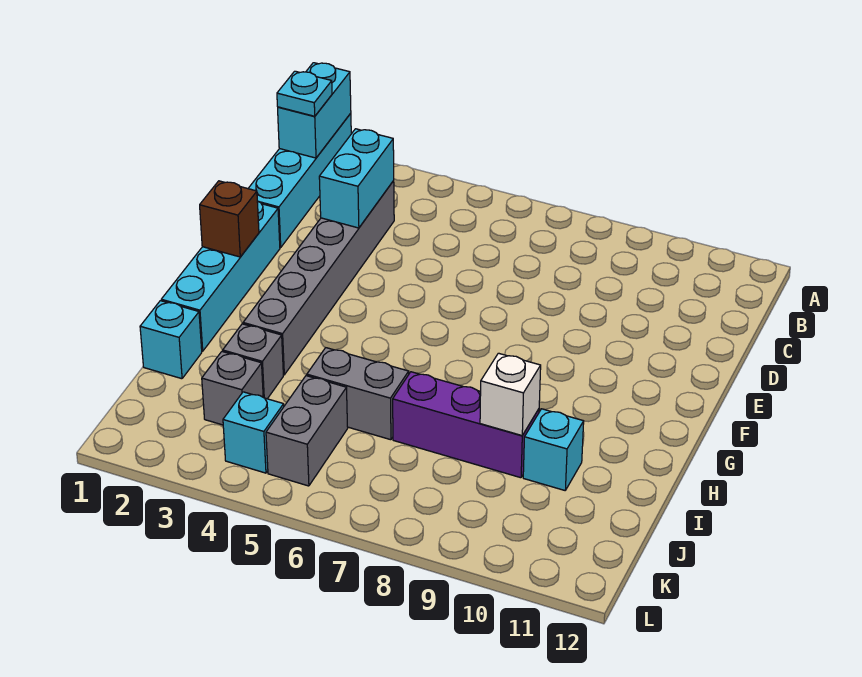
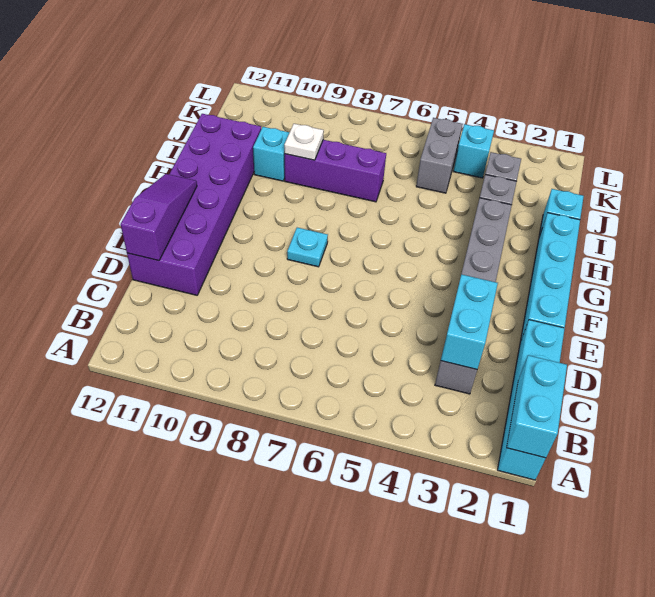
cyan plate B1 level 3 -> cyan plate F8 level 1
none -> purple brick D11:I12 level 1
none -> purple slope D12:F12 level 2 top D
brown brick F1 level 2 -> none
grey brick I5:I6 level 1 -> none
white brick I9 level 2 -> white plate I9 level 2

